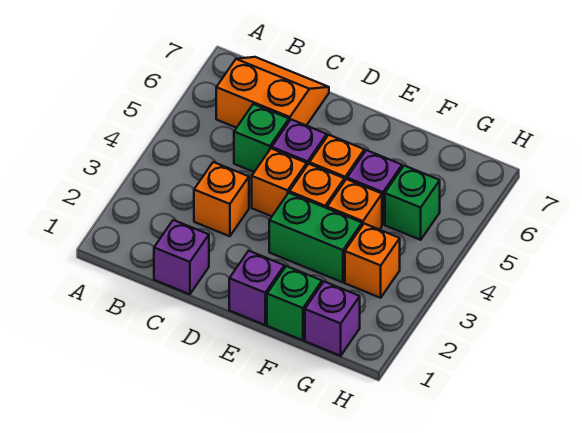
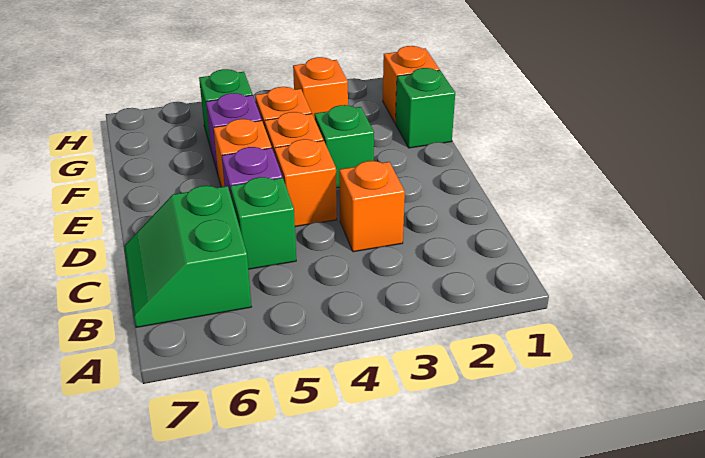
orange slope B6:C7 level 1 top 6 -> green slope B6:C7 level 1 top 6
purple brick C1 level 1 -> none
purple brick E1 level 1 -> none
green brick E3:F3 level 1 -> green brick E3 level 1
purple brick G1 level 1 -> orange brick G1 level 1

